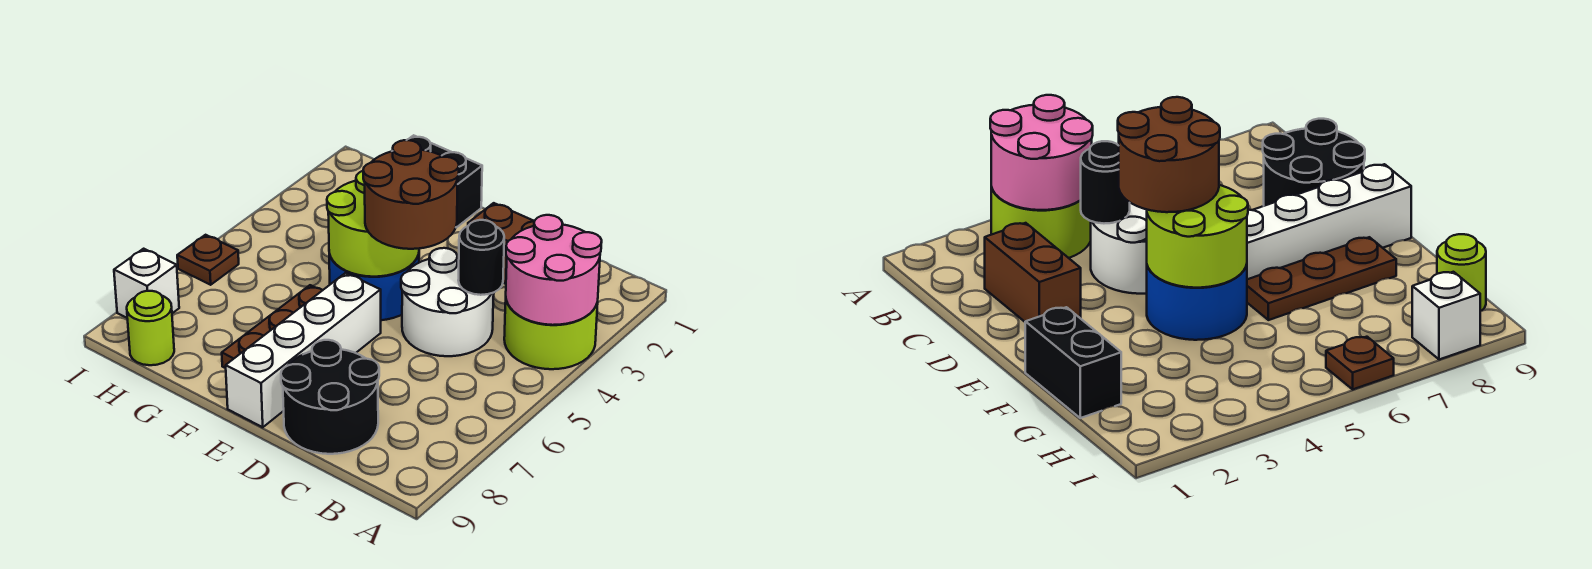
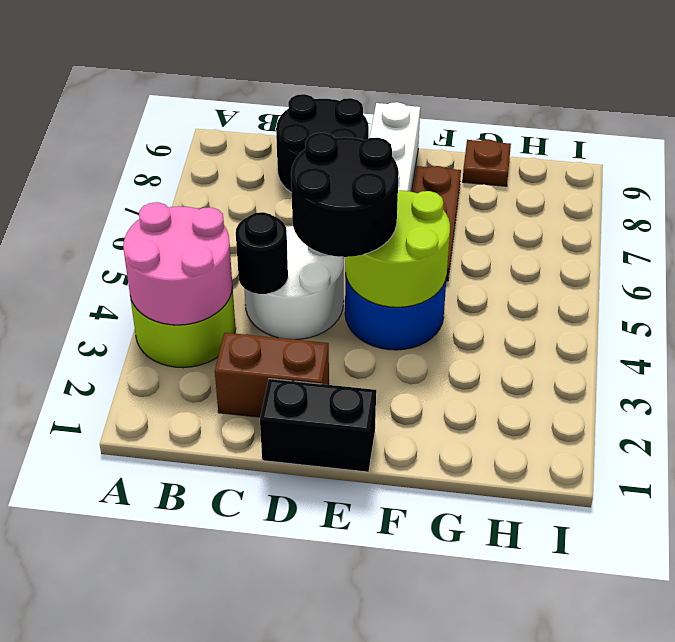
brown round brick D4:E5 level 3 -> black round brick D4:E5 level 3
black brick F1:G1 level 1 -> black brick D1:E1 level 1
lime round brick H9 level 1 -> none
brown plate I6 level 1 -> brown plate G9 level 1
white brick I8 level 1 -> none

